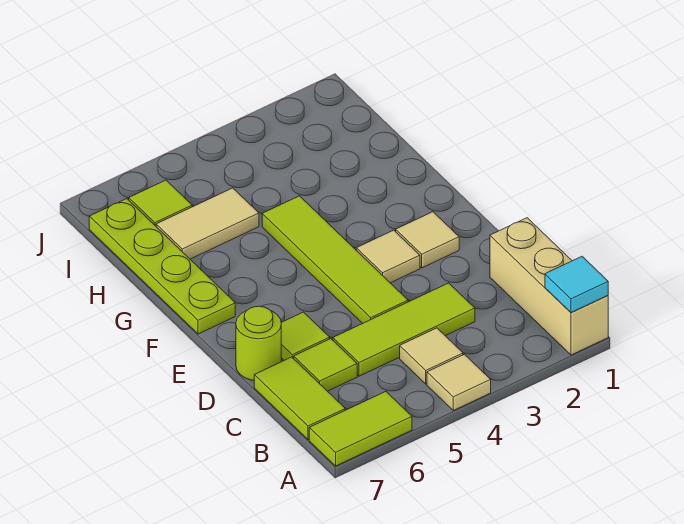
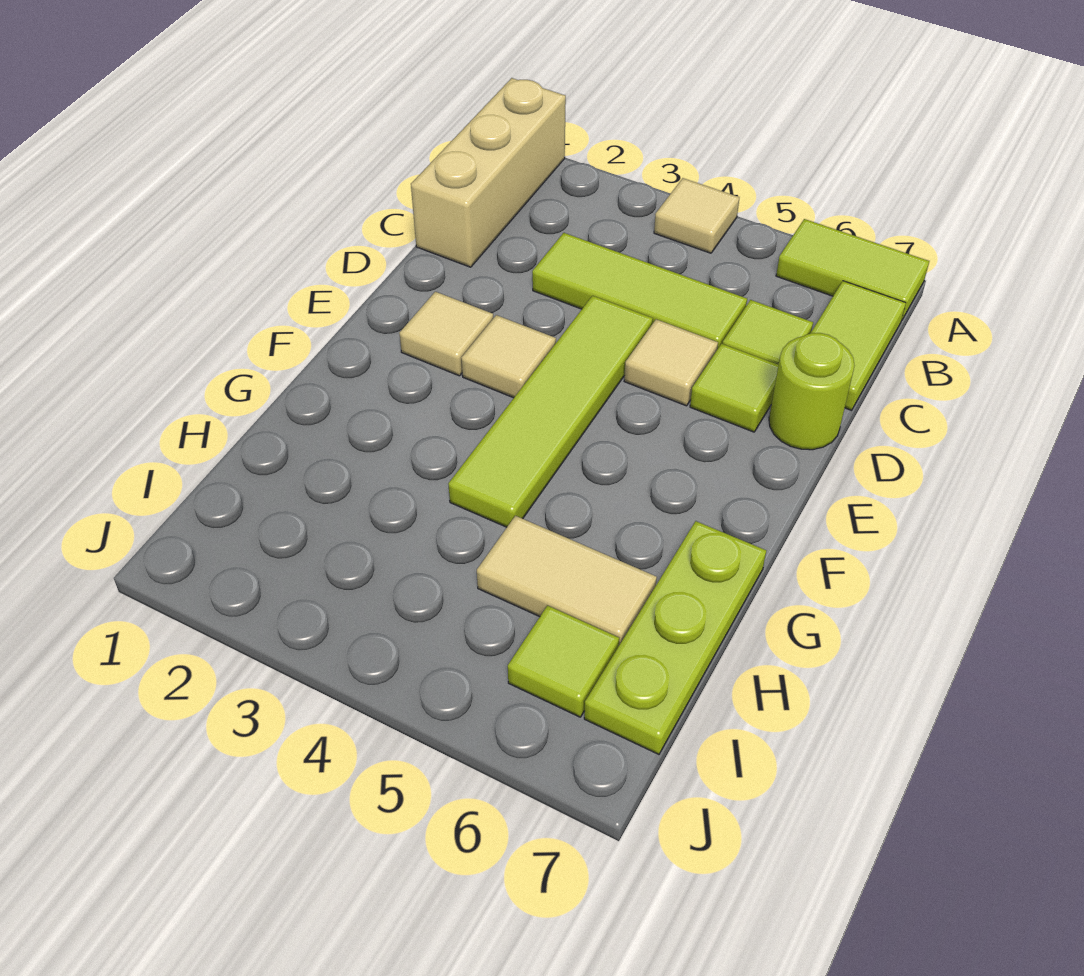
cyan tile A1 level 2 -> none
tan tile B4 level 1 -> tan tile D5 level 1
lime plate F7:I7 level 1 -> lime plate G7:I7 level 1

